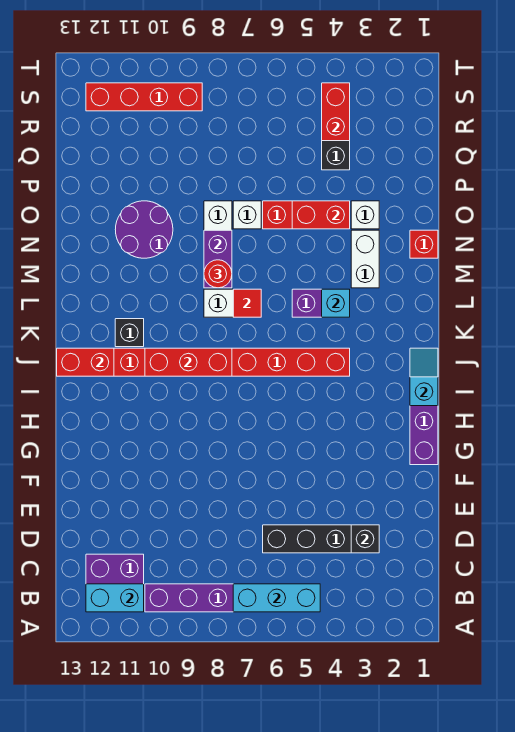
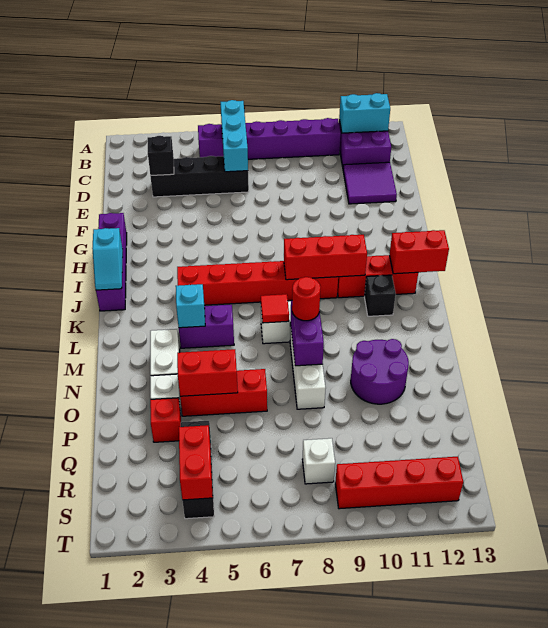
cyan brick B5:B7 level 2 -> cyan brick B6:D6 level 2
none -> purple tile D11:E12 level 1
red brick N1 level 1 -> red brick P3 level 1
white brick O7 level 1 -> white brick R8 level 1

